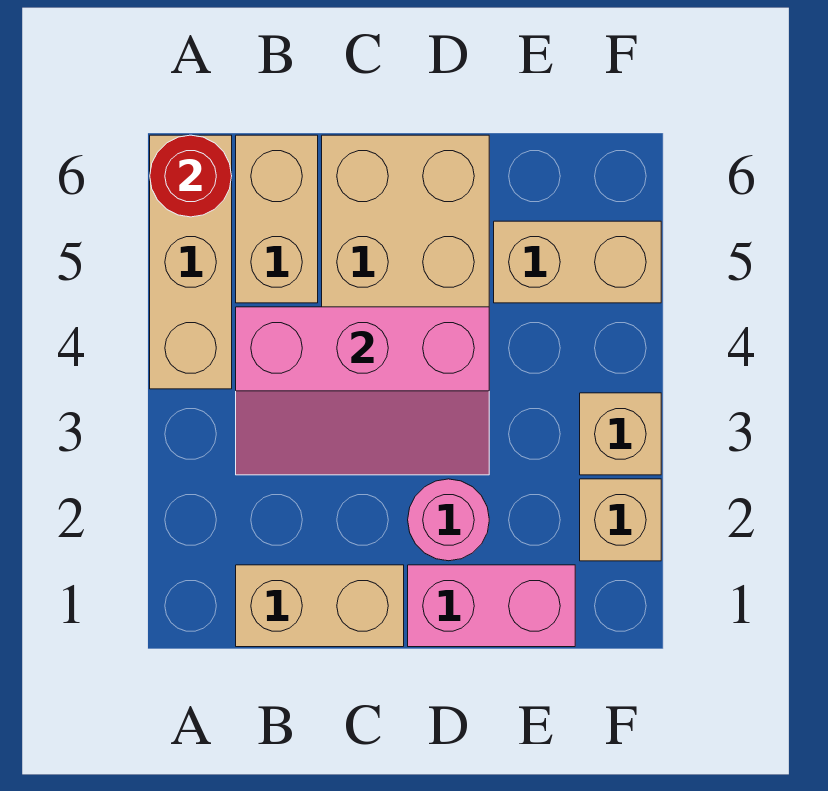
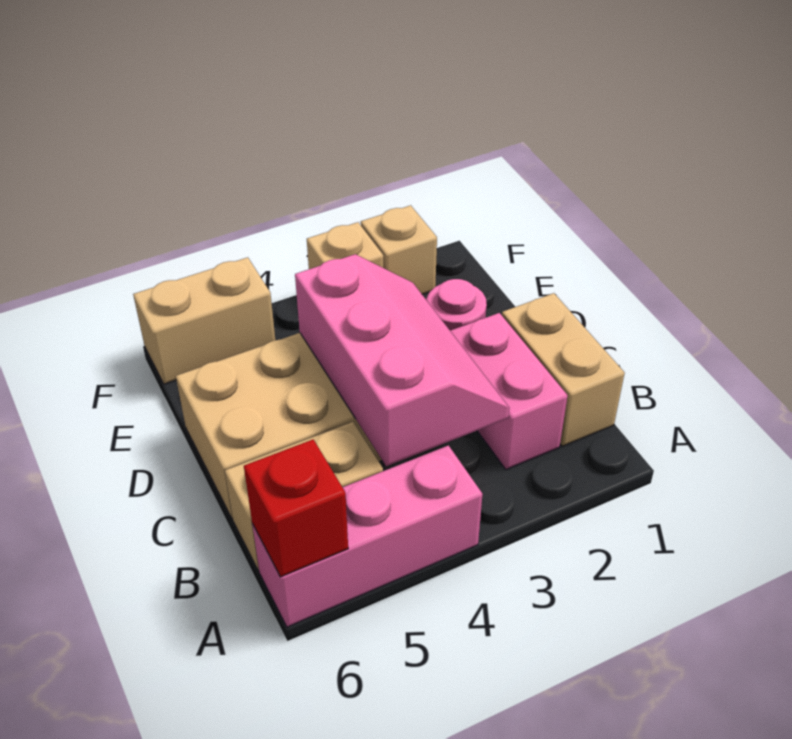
tan brick A4:A6 level 1 -> pink brick A4:A6 level 1
red round brick A6 level 2 -> red brick A6 level 2
pink brick D1:E1 level 1 -> pink brick B2:C2 level 1
tan brick E5:F5 level 1 -> tan brick F5:F6 level 1

